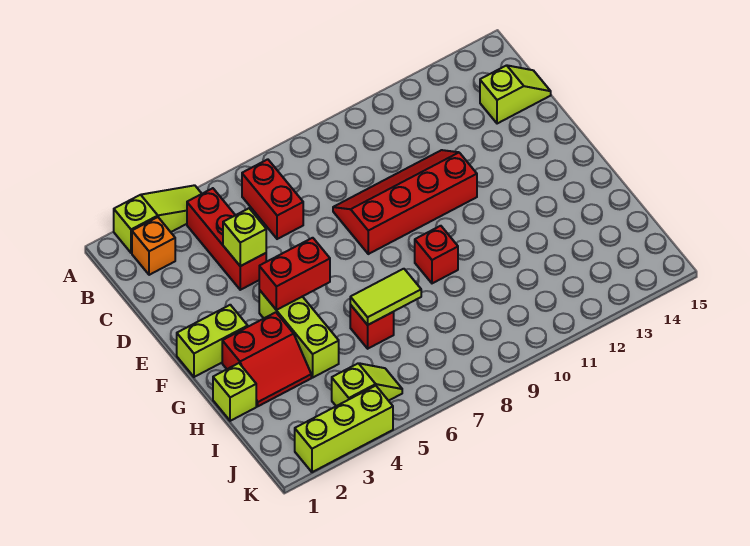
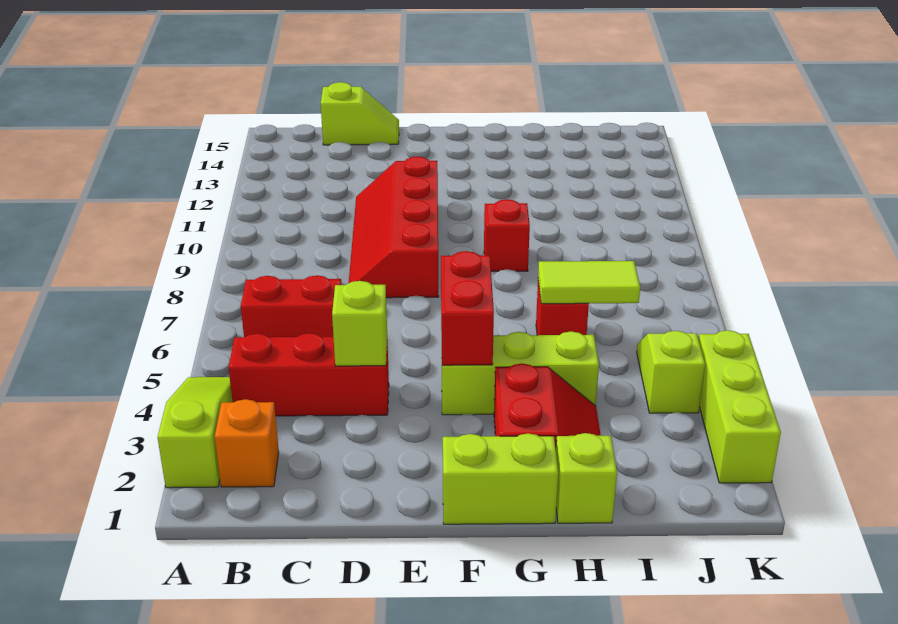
lime slope C14:C15 level 1 top 14 -> lime slope C15:D15 level 1 top C
lime brick F1:F2 level 1 -> lime brick F1:G1 level 1
lime tile H6:H7 level 2 -> lime tile H6:I6 level 2

